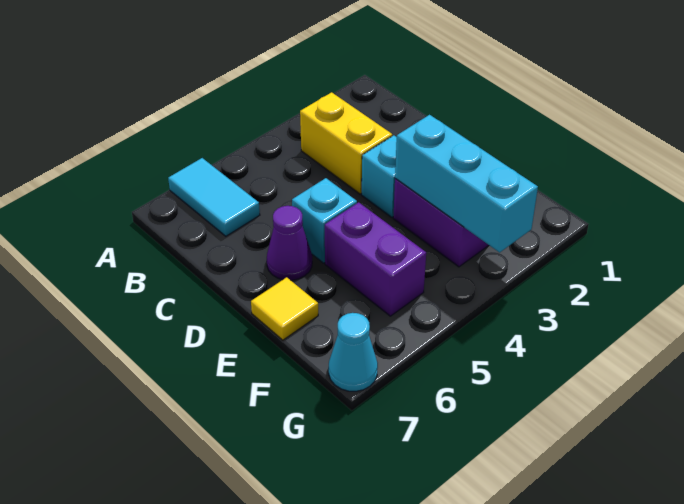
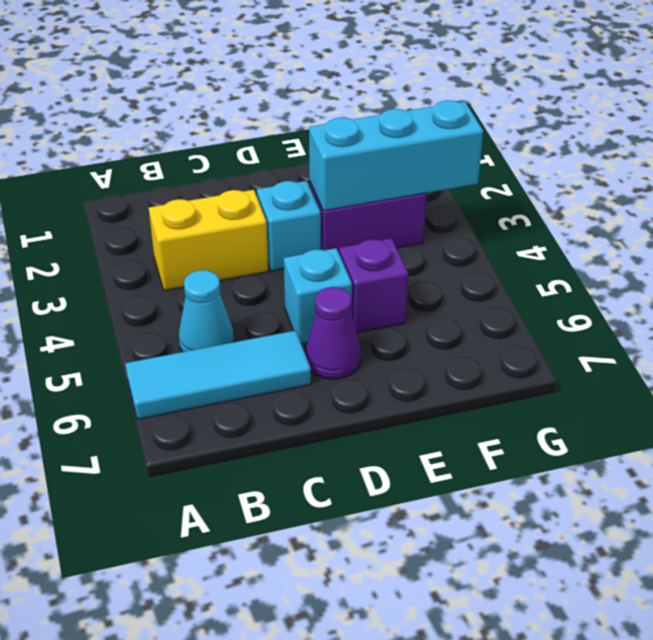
cyan tile A6:B6 level 1 -> cyan tile A6:C6 level 1
purple brick E5:F5 level 1 -> purple brick E5 level 1
yellow tile E7 level 1 -> none
cyan cone G7 level 1 -> cyan cone B5 level 1

